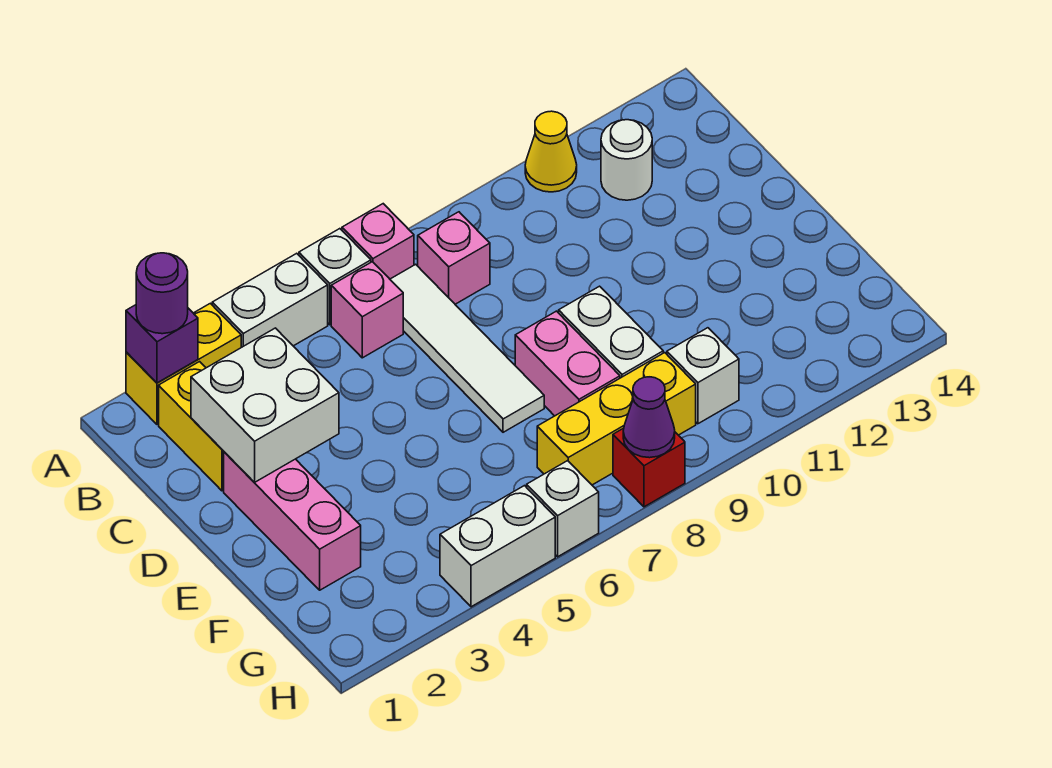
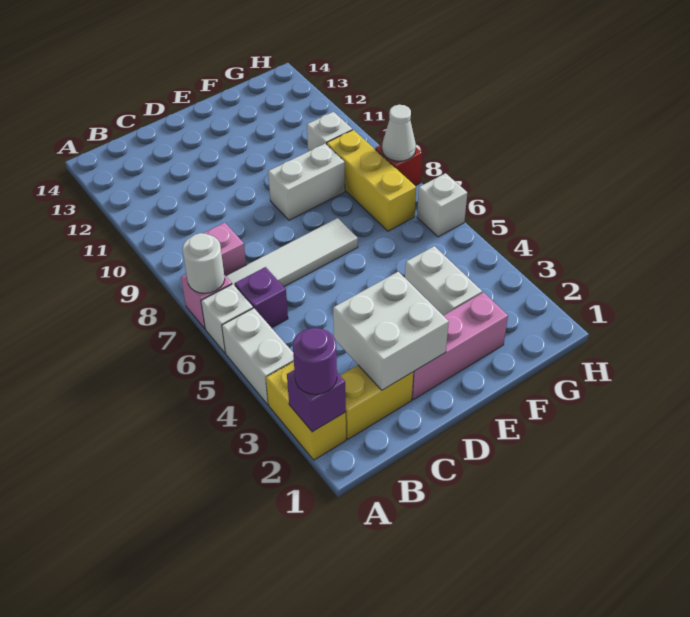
yellow cone A11 level 1 -> none
pink brick B6 level 1 -> purple brick B6 level 1
white round brick B12 level 1 -> white round brick A7 level 2
pink brick E8:F8 level 1 -> none
white brick H4:H5 level 1 -> white brick F3:F4 level 1
purple cone H8 level 2 -> white cone H8 level 2

